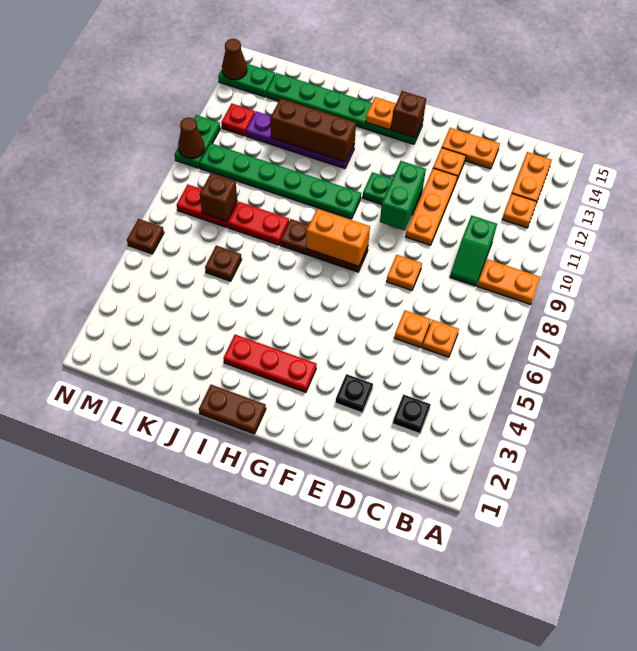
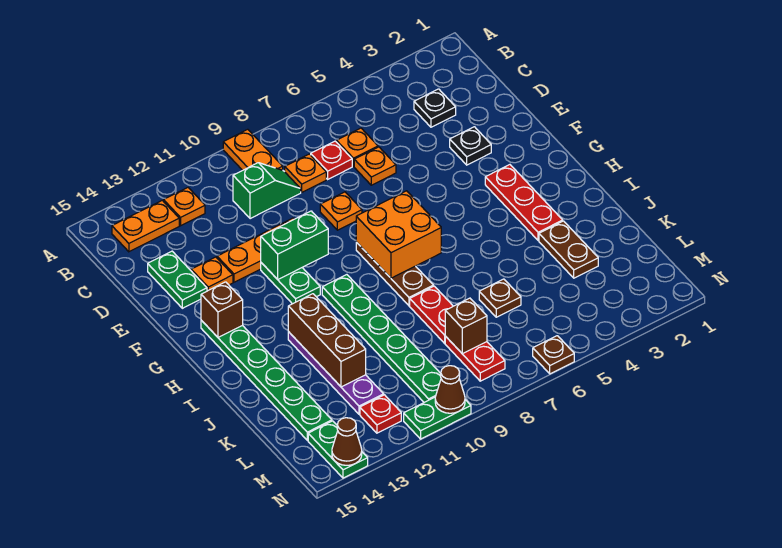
none -> red plate C7 level 1
orange plate D14:E14 level 1 -> green plate D14:E14 level 1
orange brick G8:H8 level 2 -> orange brick G7:H8 level 2
brown plate H1:I1 level 1 -> brown plate J3:K3 level 1
orange plate H14 level 2 -> orange plate C8 level 1

